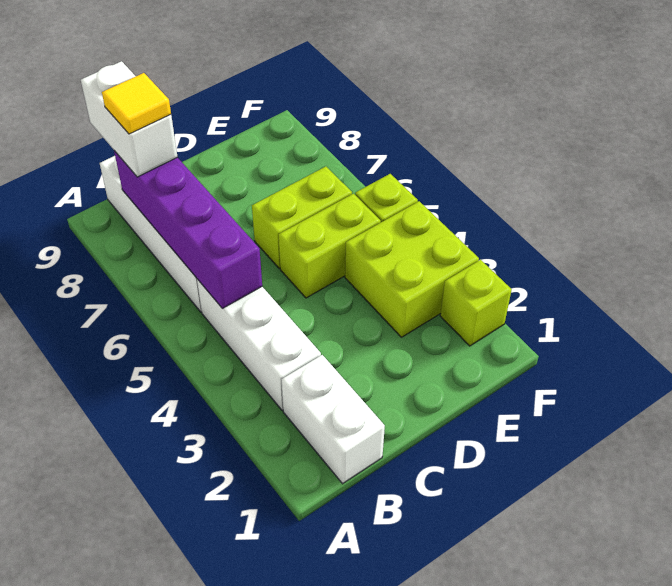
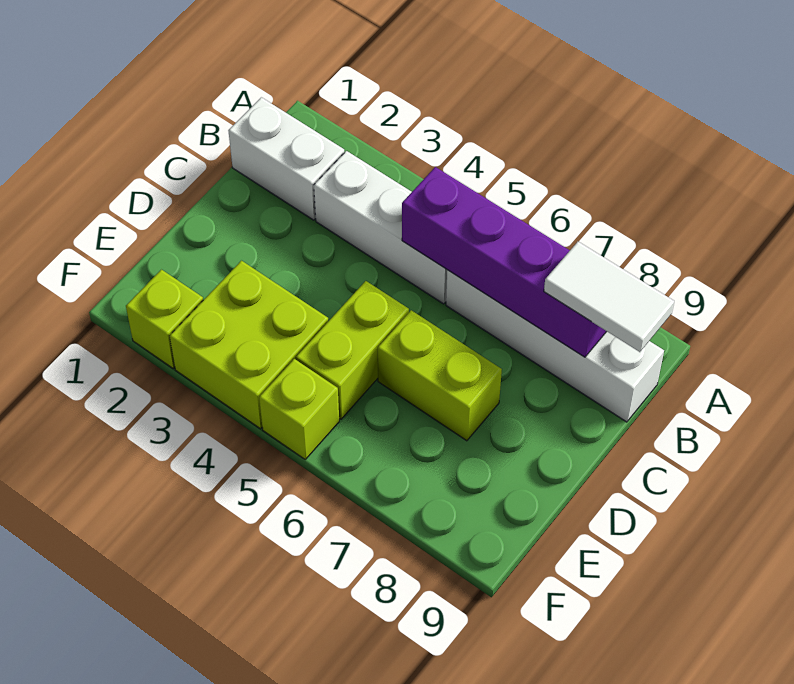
white brick B8:B9 level 3 -> white tile B8:B9 level 3
yellow tile B8 level 4 -> none
lime brick D6:E6 level 1 -> lime brick D6:D7 level 1

